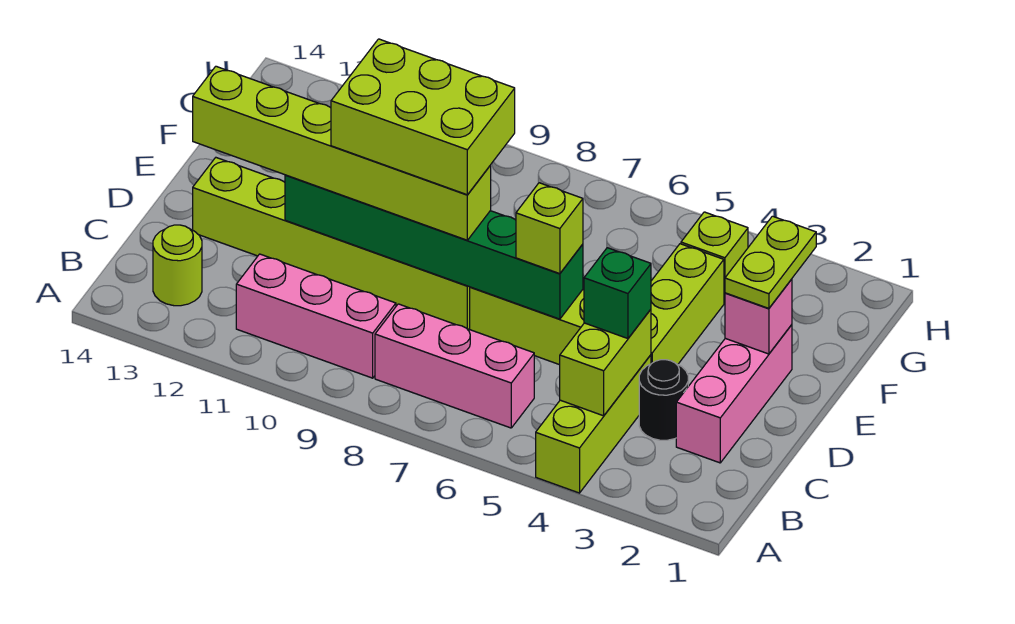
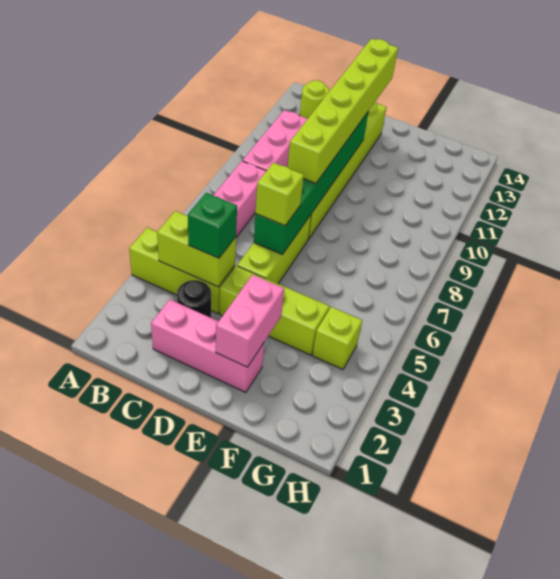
lime brick D8:E10 level 4 -> none
pink brick E2 level 2 -> pink brick E2:E3 level 2
lime plate E2:F2 level 3 -> none

